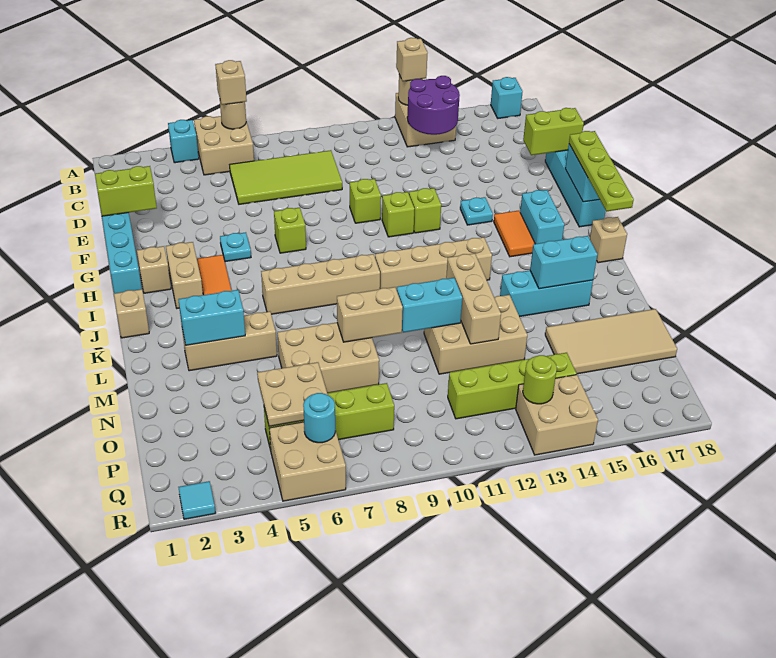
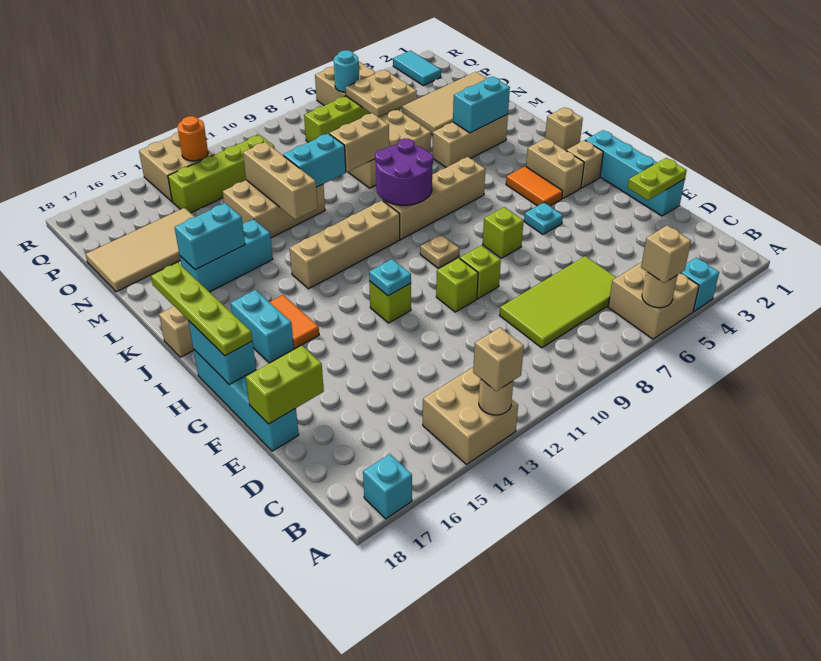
purple round brick B13:C14 level 2 -> purple round brick J8:K9 level 2
lime brick E1:E2 level 2 -> lime plate E1:E2 level 2
lime brick G11 level 1 -> lime brick F9 level 1
cyan plate G14 level 1 -> cyan plate G12 level 2
none -> tan plate H9 level 1
none -> tan tile N1:O4 level 1
lime round brick Q13 level 2 -> orange round brick Q13 level 2
cyan tile R2 level 1 -> cyan tile Q2:R2 level 1

